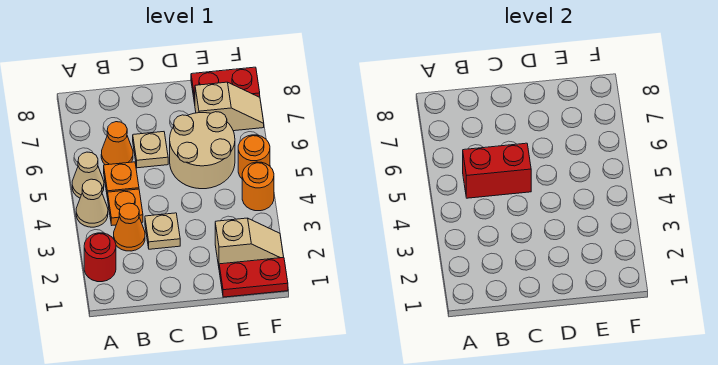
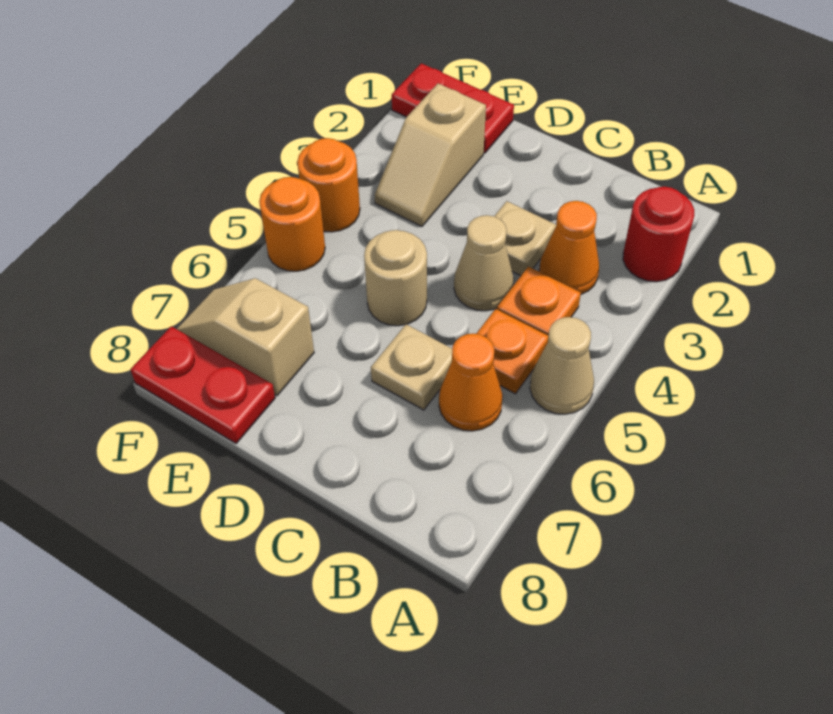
tan cone A4 level 1 -> tan cone C4 level 1
red brick B5:C5 level 2 -> none
tan round brick D5:E6 level 1 -> tan round brick D5 level 1
tan slope E2:F2 level 1 top E -> tan slope E2:E3 level 1 top 2

